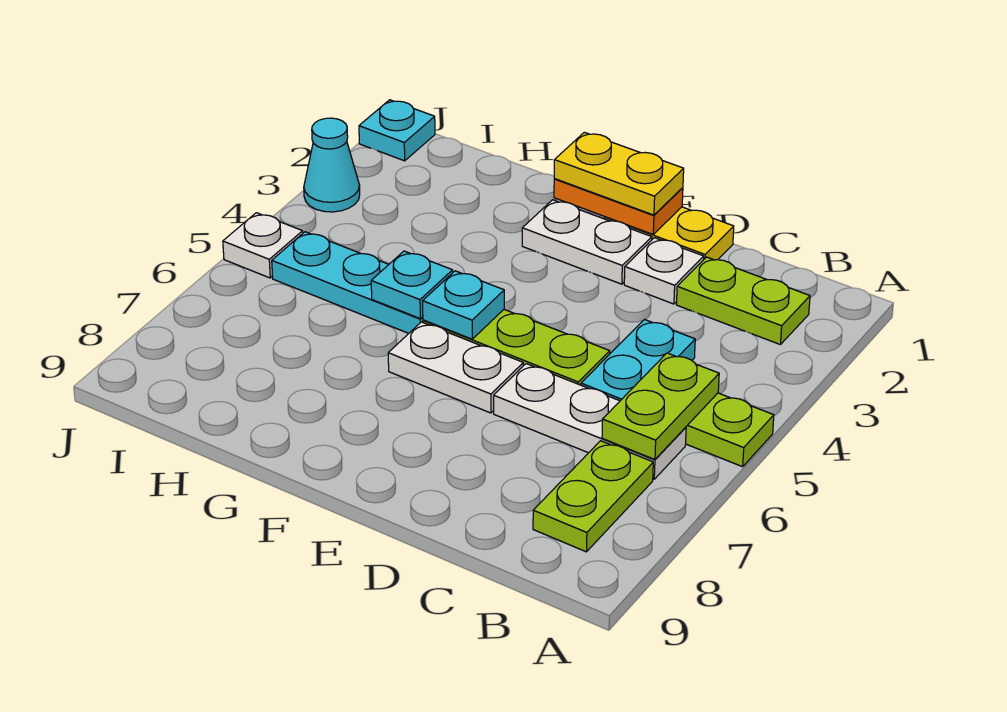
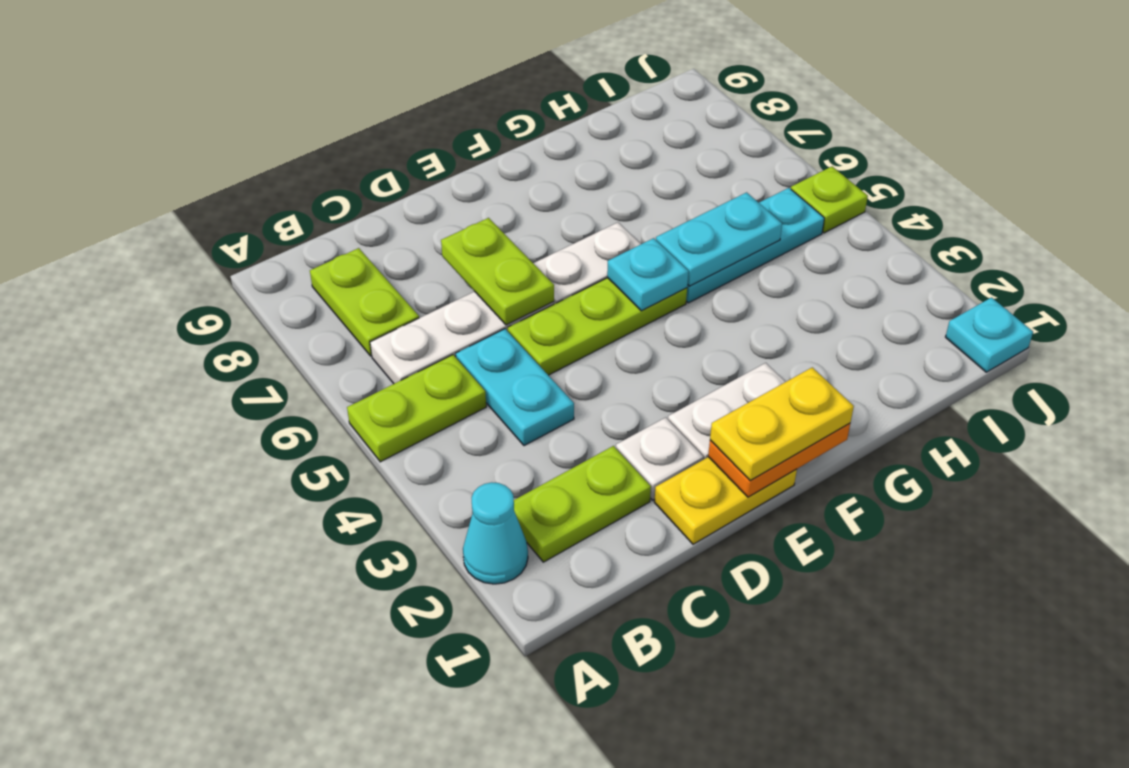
lime plate B5:B6 level 2 -> lime plate D6:D7 level 2
cyan plate G5 level 2 -> cyan plate G5:H5 level 2
cyan cone J3 level 1 -> cyan cone A2 level 1
white plate J5 level 1 -> lime plate J5 level 1

